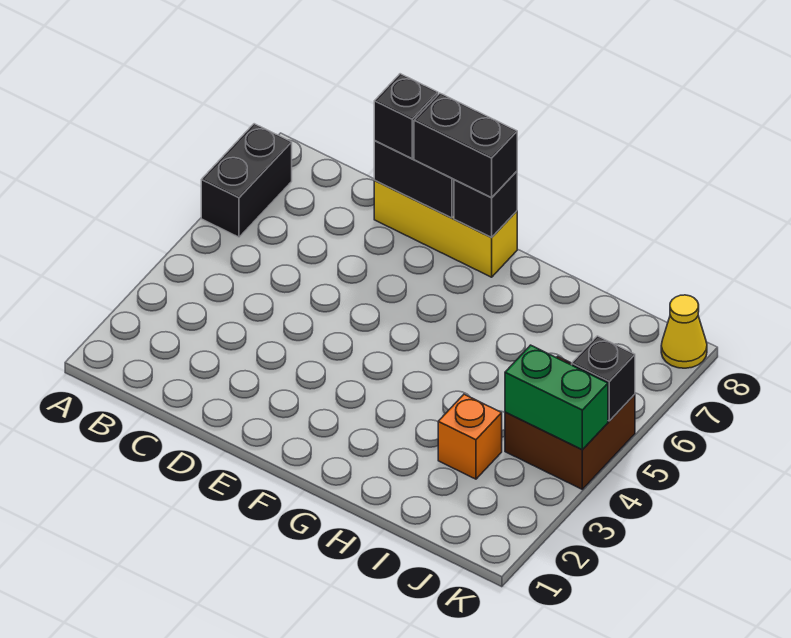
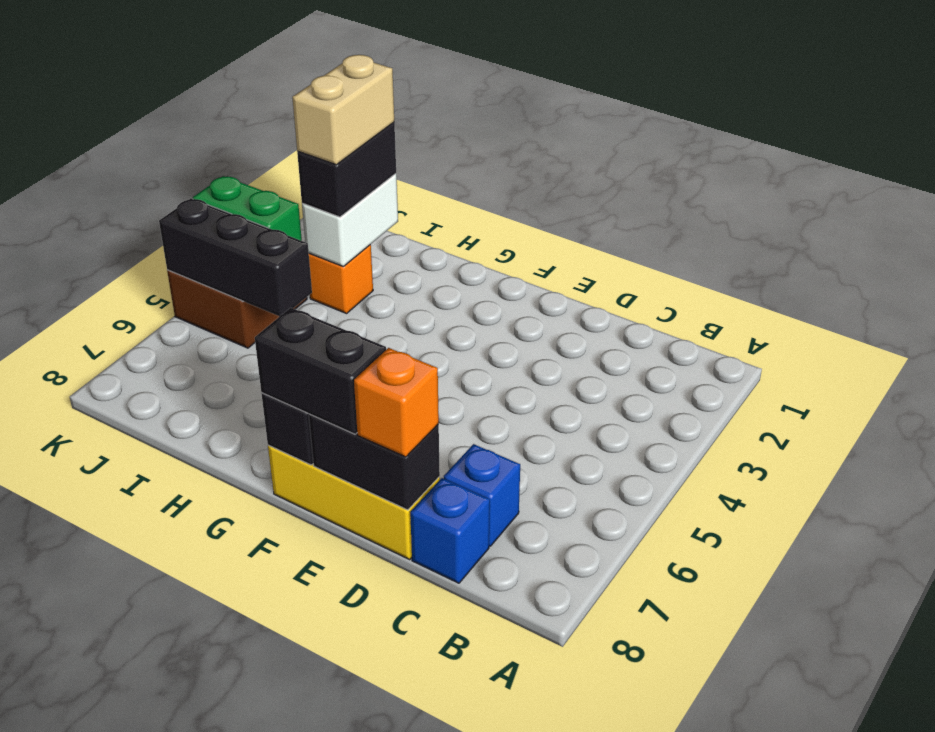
black brick A6:A7 level 1 -> black brick I2:I3 level 3
none -> blue brick C7 level 1
none -> blue brick C8 level 1
black brick D8 level 3 -> orange brick D8 level 3
none -> white brick I2:I3 level 2
none -> tan brick I2:I3 level 4
black brick K5 level 2 -> black brick I5:K5 level 2
yellow cone K8 level 1 -> none

